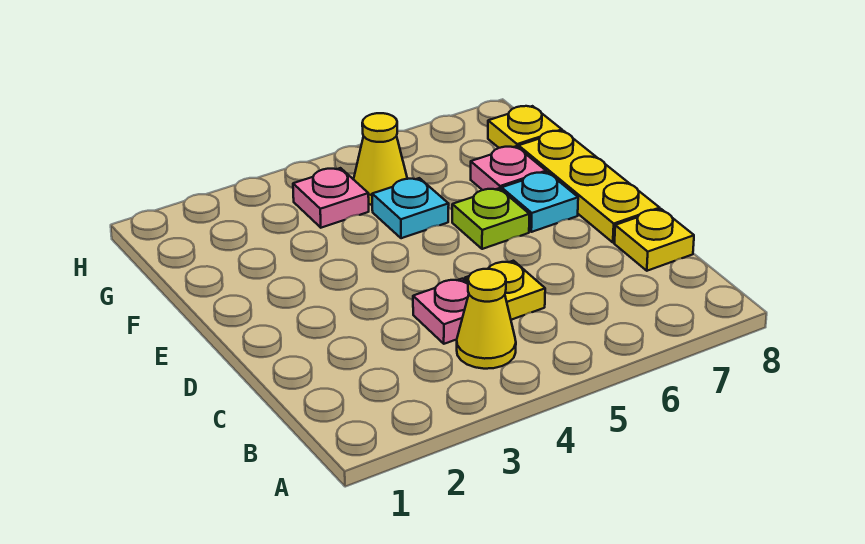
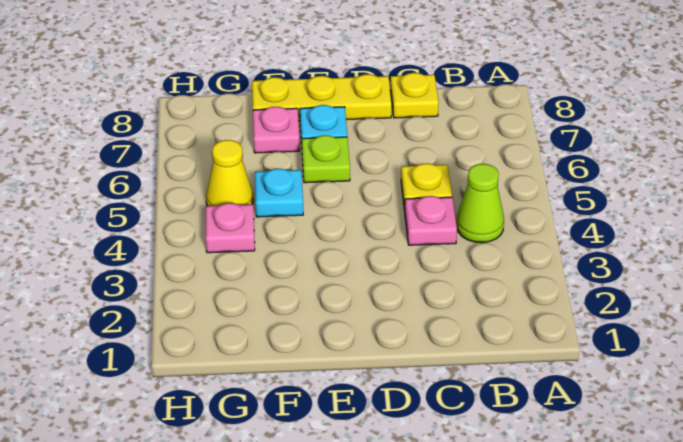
yellow cone B4 level 1 -> lime cone B4 level 1
yellow plate G8 level 1 -> none

